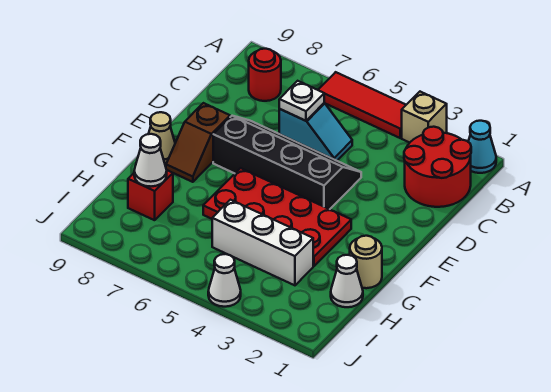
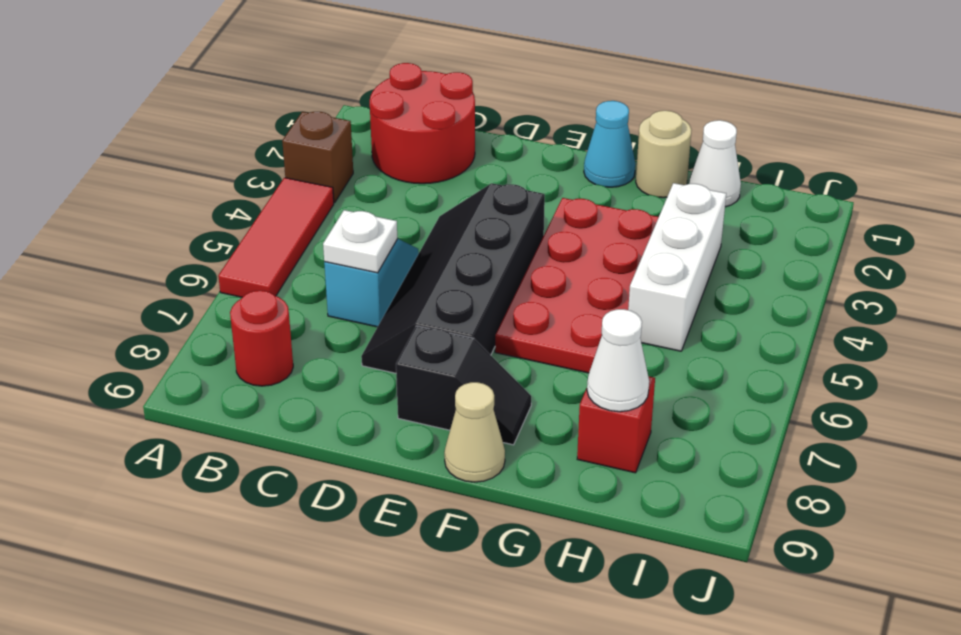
cyan cone A1 level 1 -> cyan cone F1 level 1
tan brick A3 level 1 -> brown brick A3 level 1
brown slope E8:F8 level 1 top E -> black slope E8:F8 level 1 top E
white cone J4 level 1 -> none

